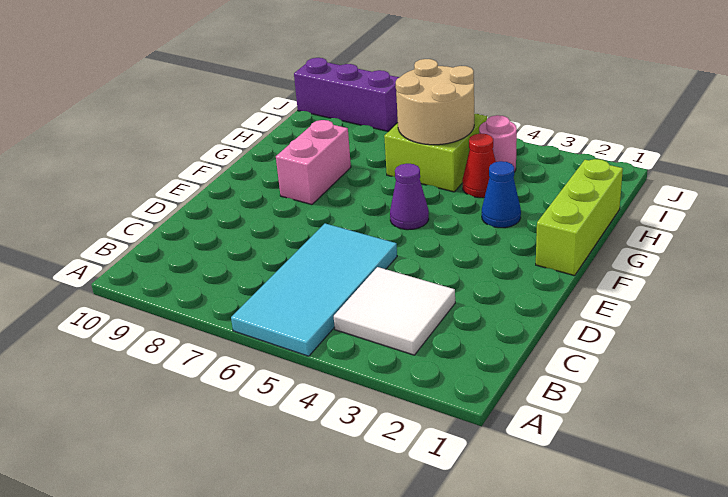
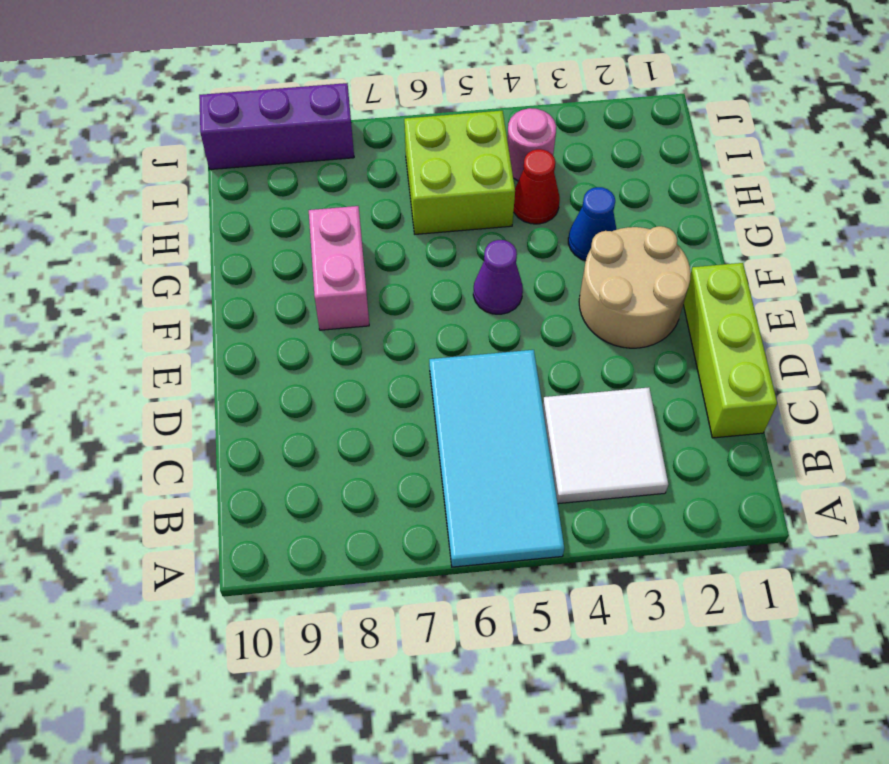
lime brick F1:H1 level 1 -> lime brick C1:E1 level 1
tan round brick H5:I6 level 2 -> tan round brick E2:F3 level 1

